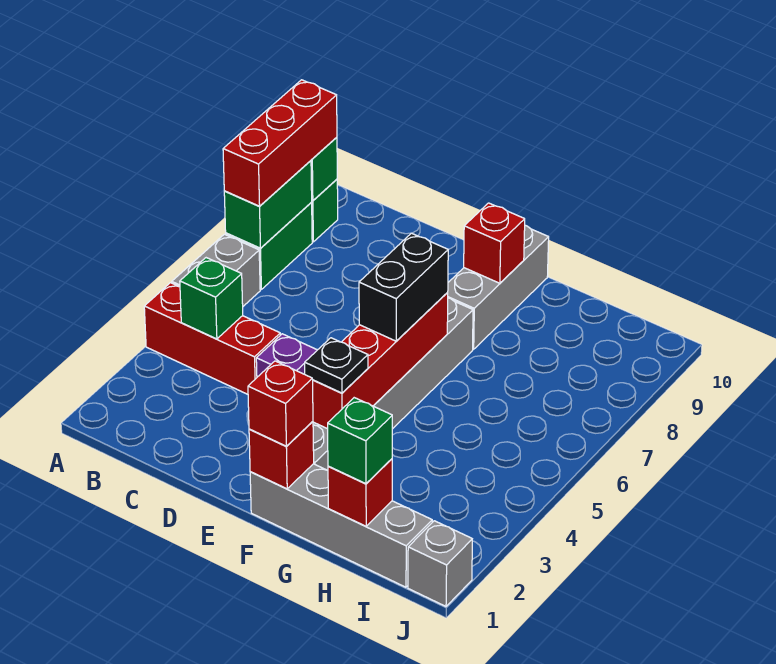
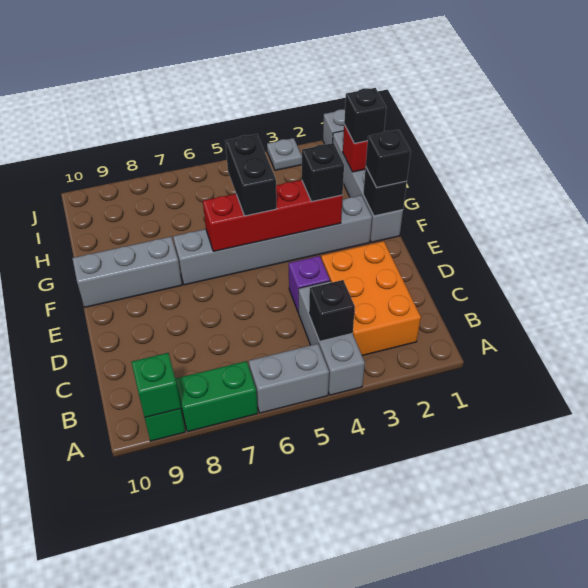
red brick A4:C4 level 1 -> grey brick A4:C4 level 1
green brick A7:A8 level 2 -> none
red brick A7:A9 level 3 -> none
none -> orange brick B2:D3 level 1
green brick B4 level 2 -> black brick B4 level 2
red brick F1 level 2 -> black brick F1 level 2
red brick F1 level 3 -> black brick F1 level 3
black plate F3 level 3 -> black brick F3 level 3
black brick F5:F6 level 3 -> black brick F5:G5 level 3
red brick F9 level 2 -> none
green brick H1 level 3 -> black brick H1 level 3
none -> grey plate J3 level 1

